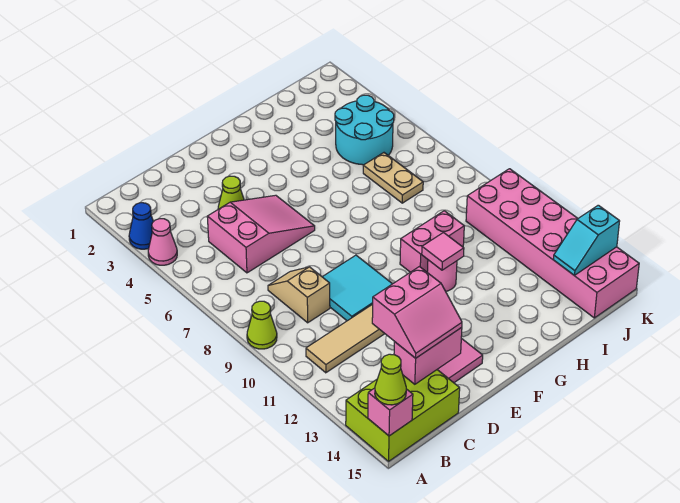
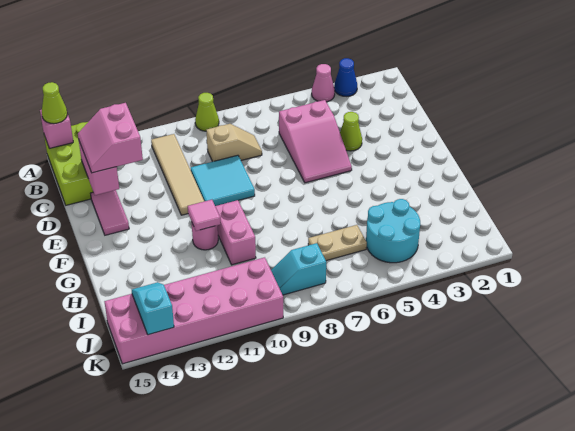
none -> cyan slope J8:J9 level 1 top 8

